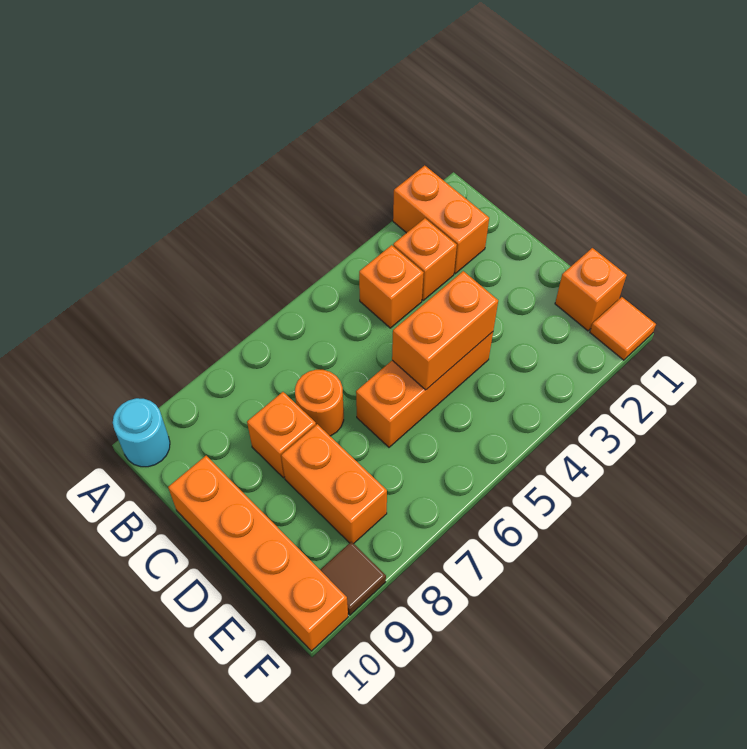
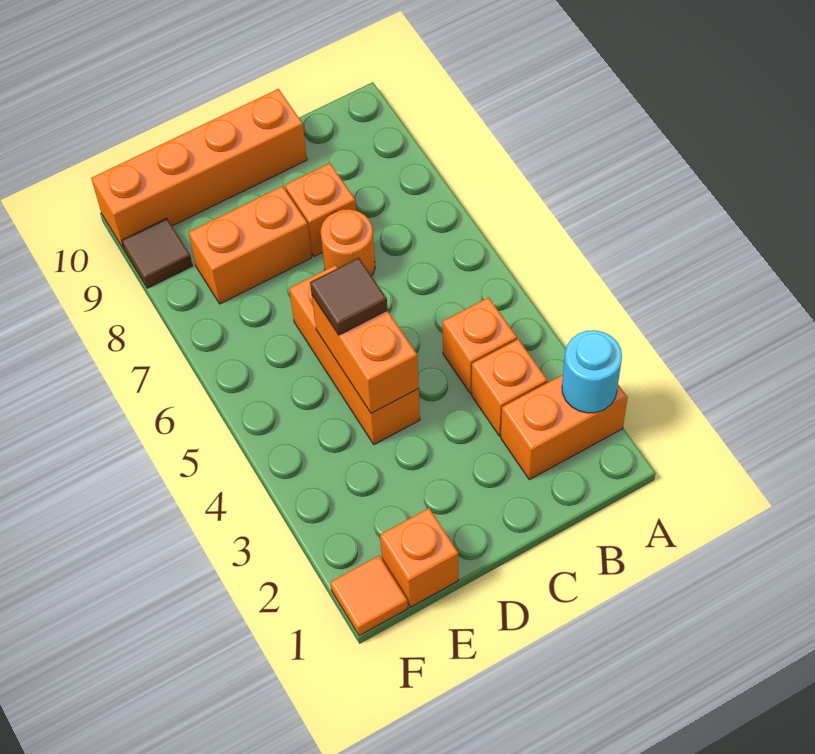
cyan round brick A10 level 1 -> cyan round brick A2 level 2
none -> brown tile D5 level 3

